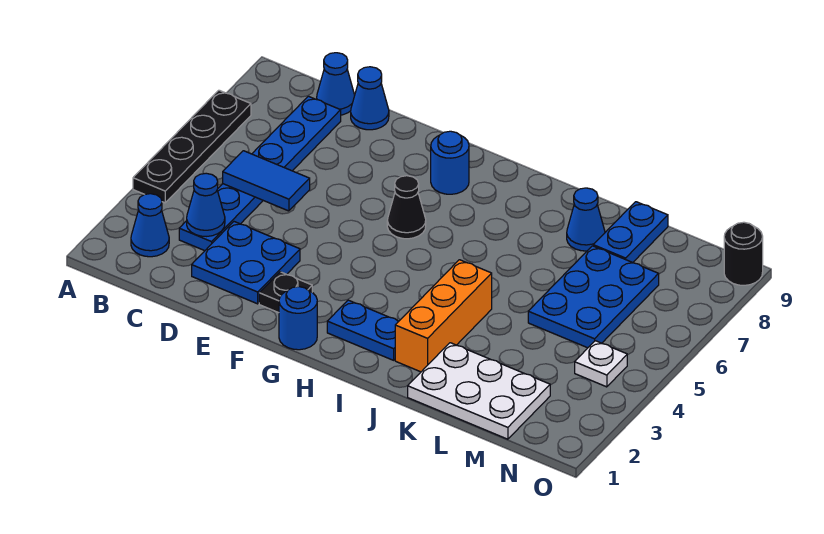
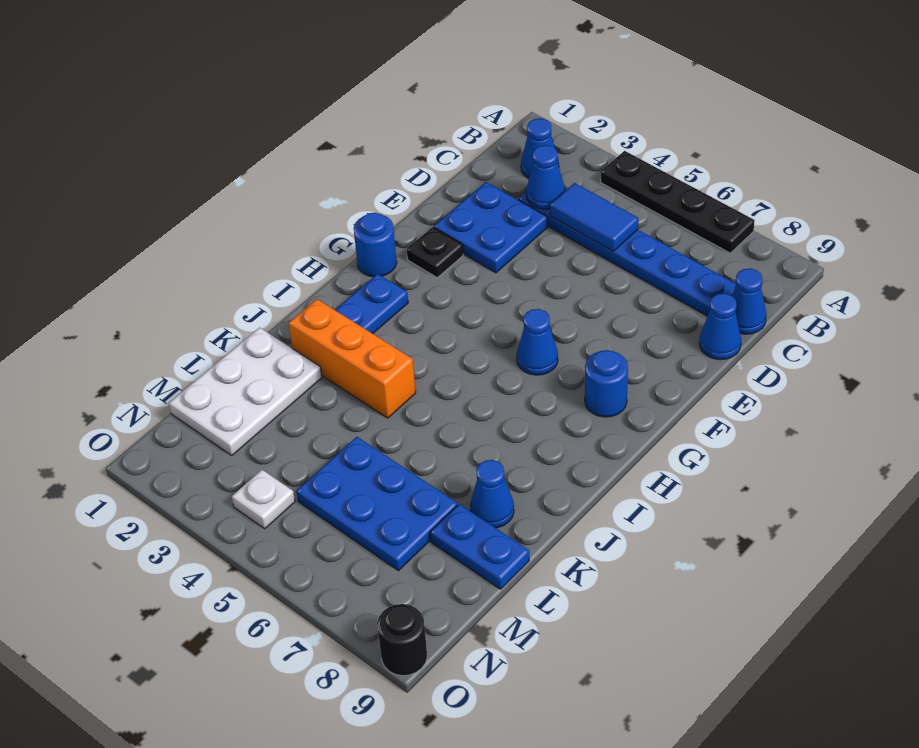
blue tile C5:D5 level 2 -> blue tile C4:C5 level 2
black cone G6 level 1 -> blue cone G6 level 1

